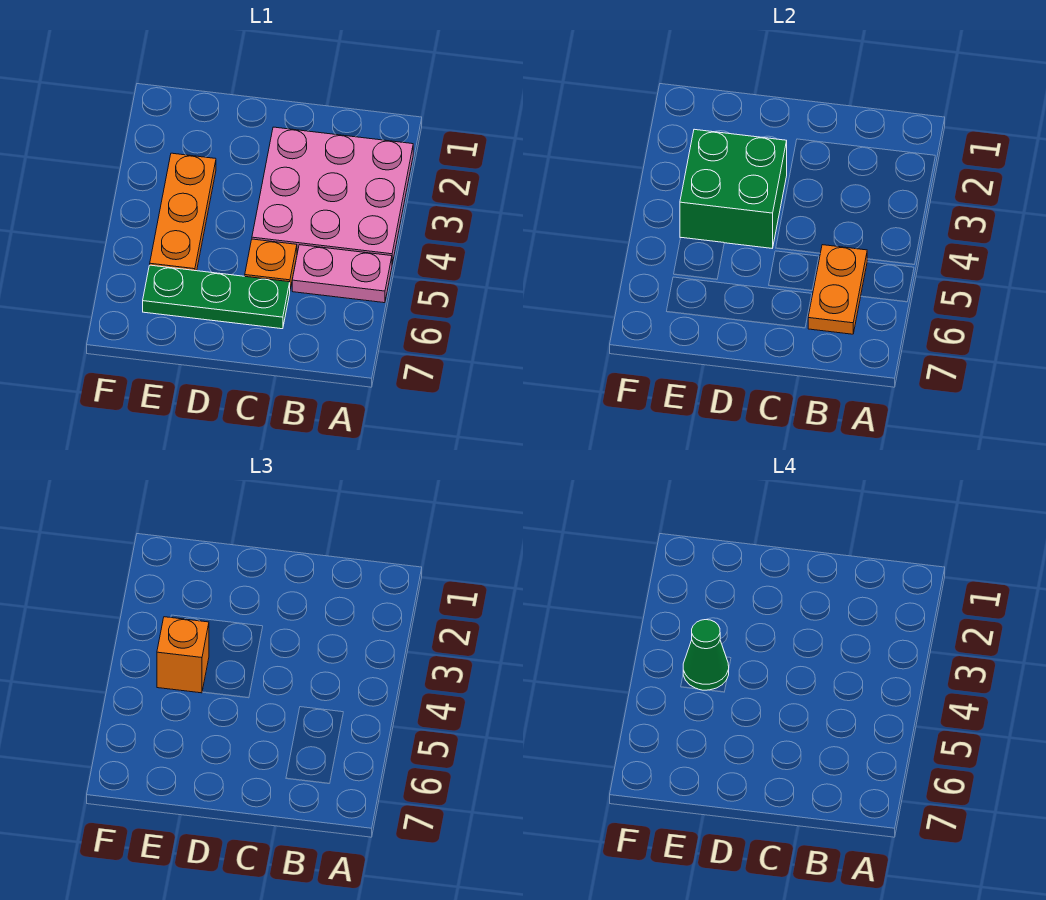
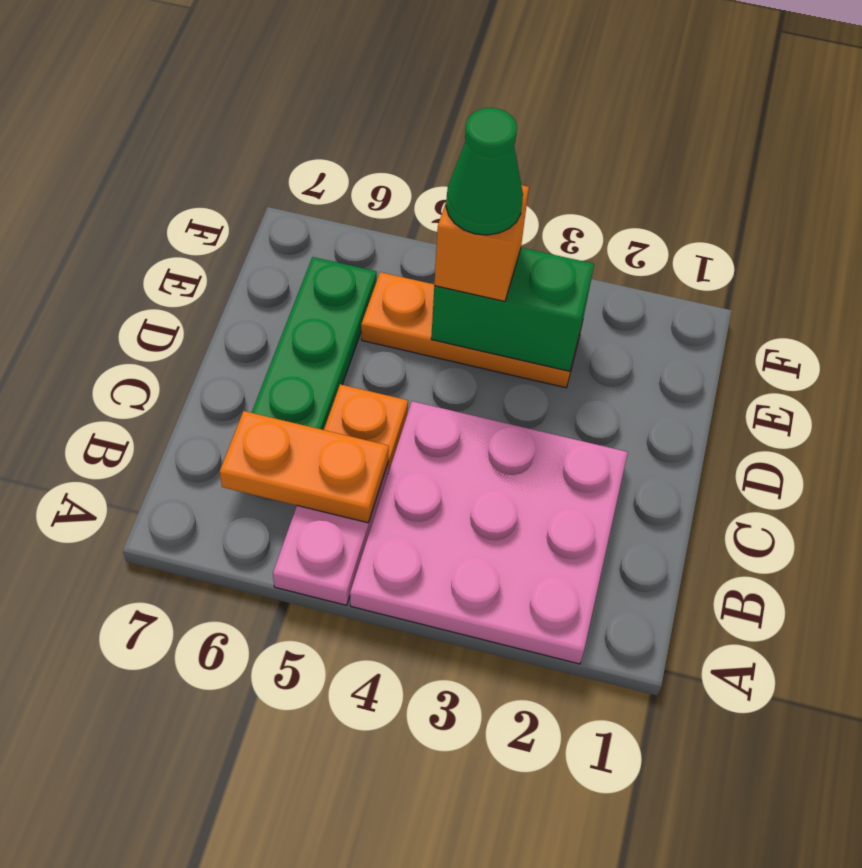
green brick D3:E4 level 2 -> green brick E3:E4 level 2

